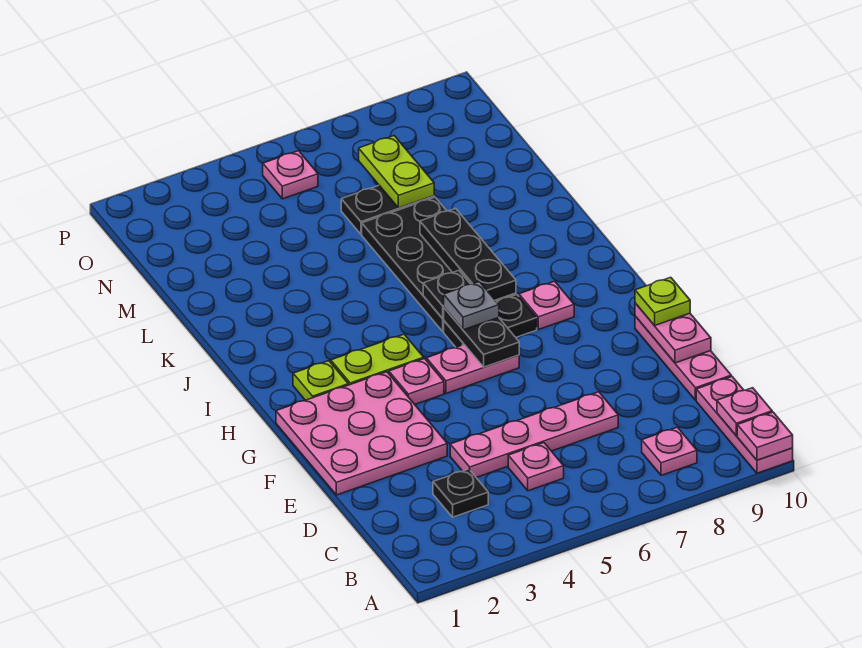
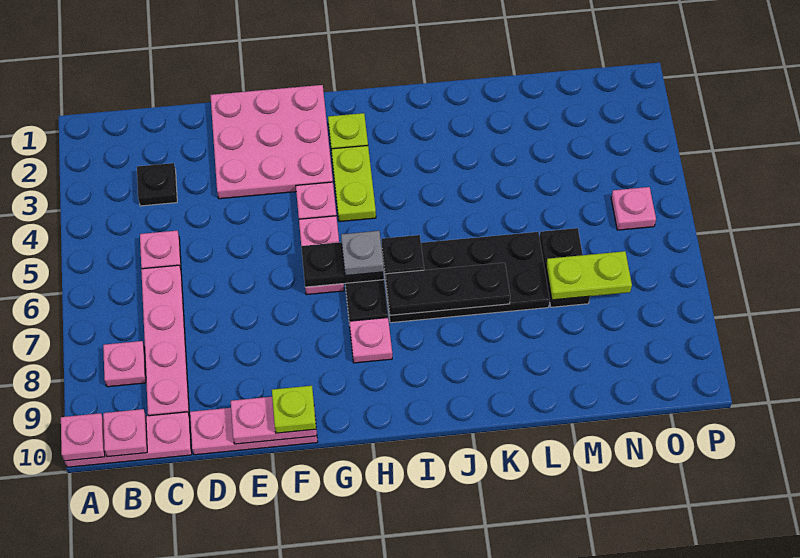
pink plate D4:D7 level 1 -> pink plate C6:C9 level 1

